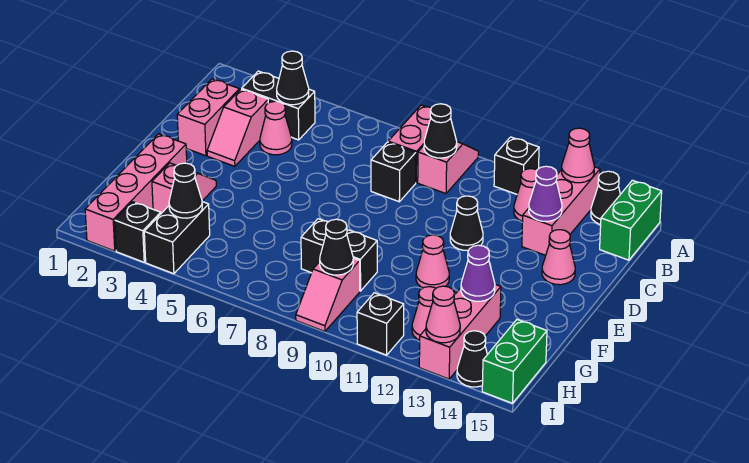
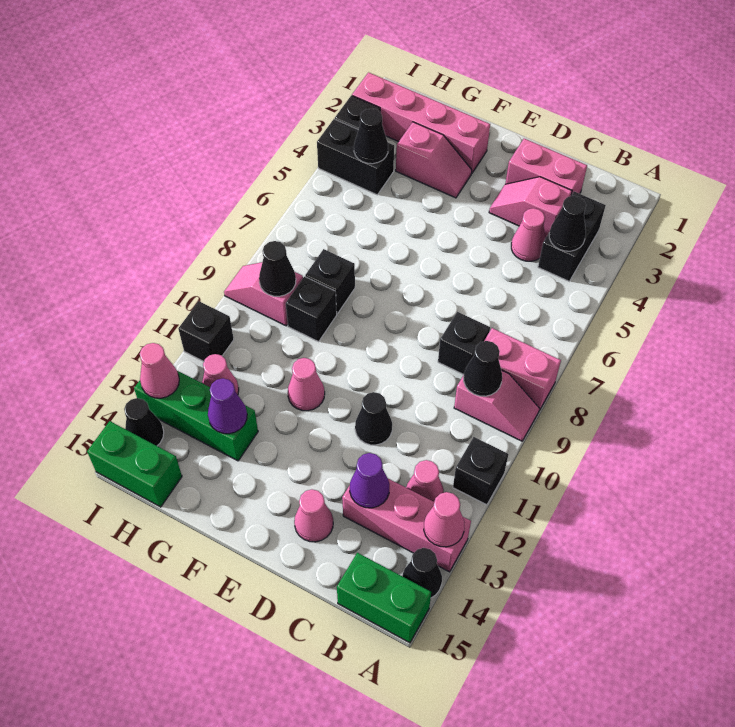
pink brick G13:I13 level 1 -> green brick G13:I13 level 1

